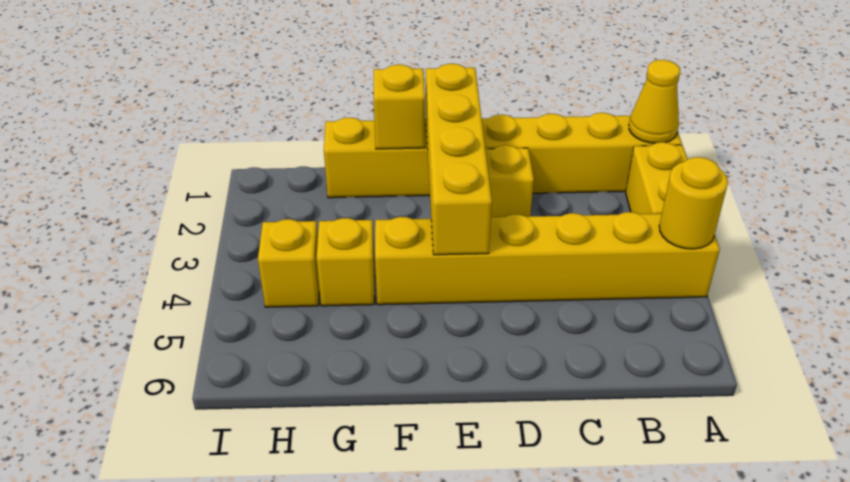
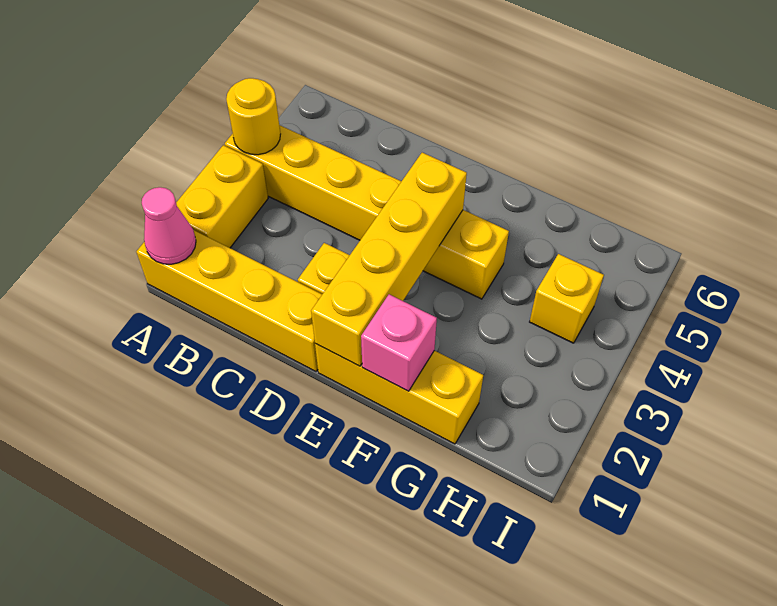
yellow cone A1 level 2 -> pink cone A1 level 2
yellow brick F1 level 2 -> pink brick F1 level 2
yellow brick G4 level 1 -> none

